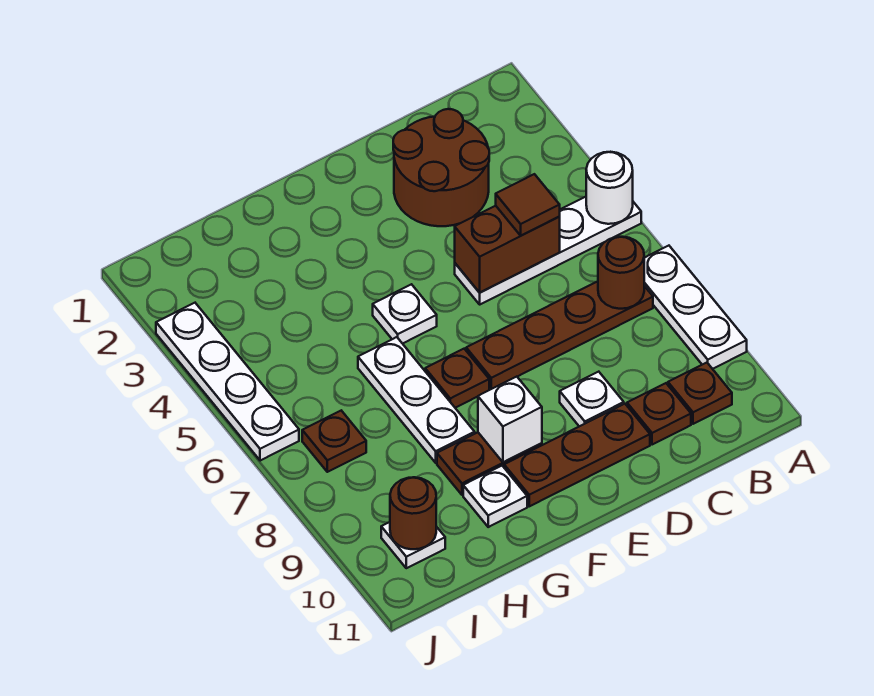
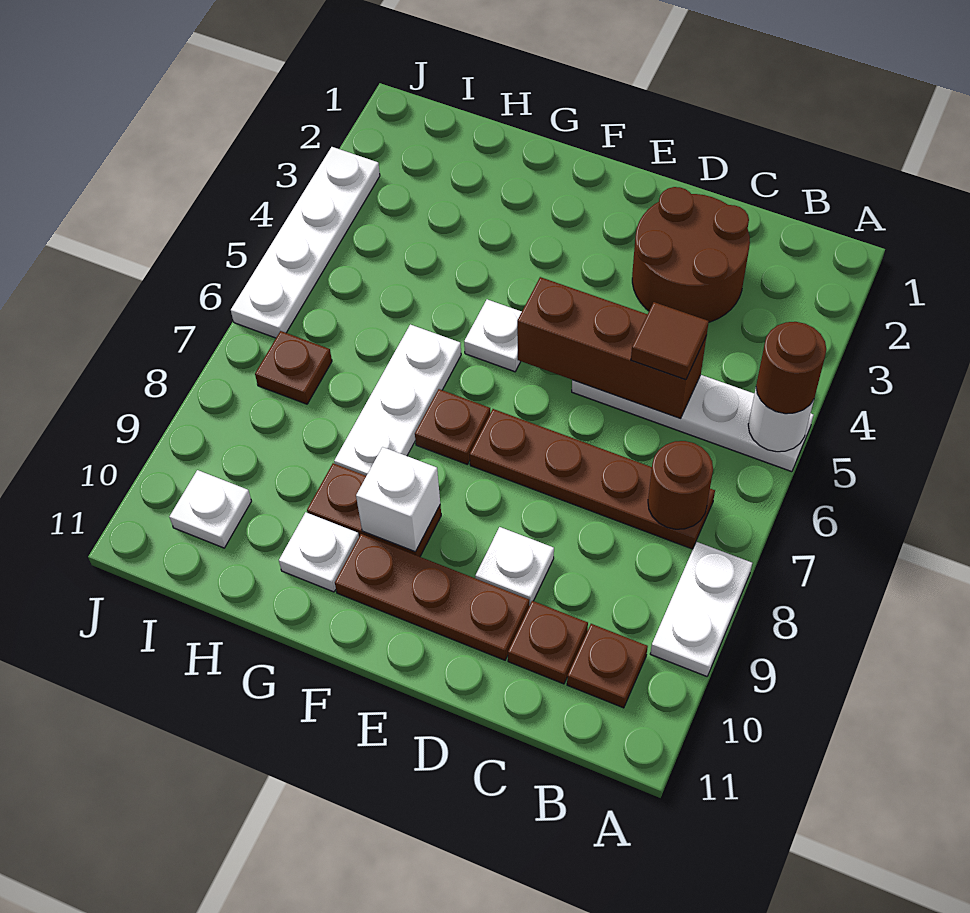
white plate A7:A9 level 1 -> white plate A8:A9 level 1
brown brick C5:D5 level 2 -> brown brick C5:E5 level 2
brown round brick I10 level 2 -> brown round brick A5 level 3

